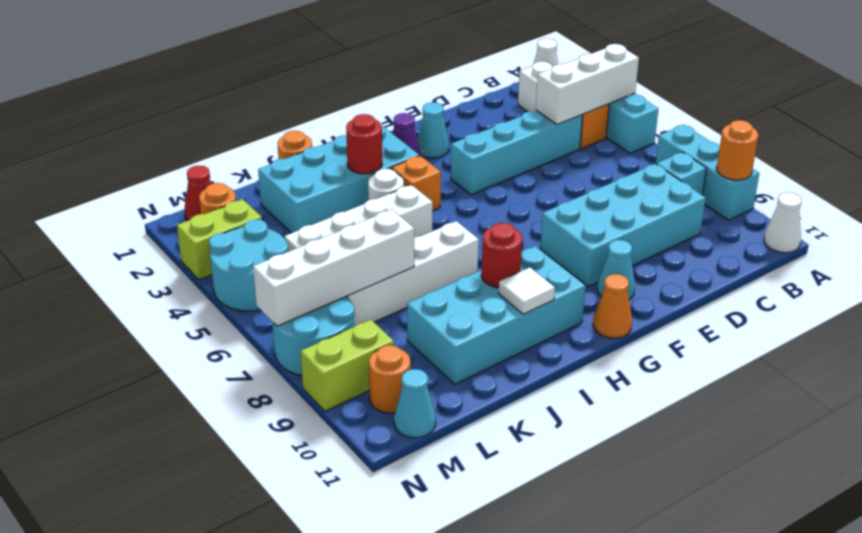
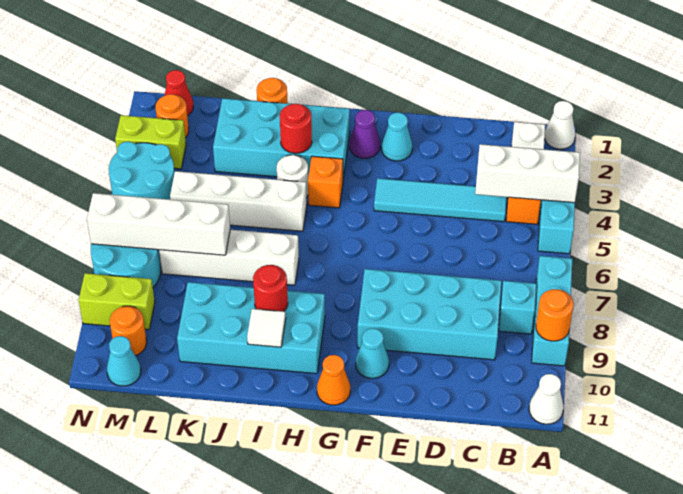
cyan brick C4:F4 level 1 -> cyan tile C4:F4 level 1

